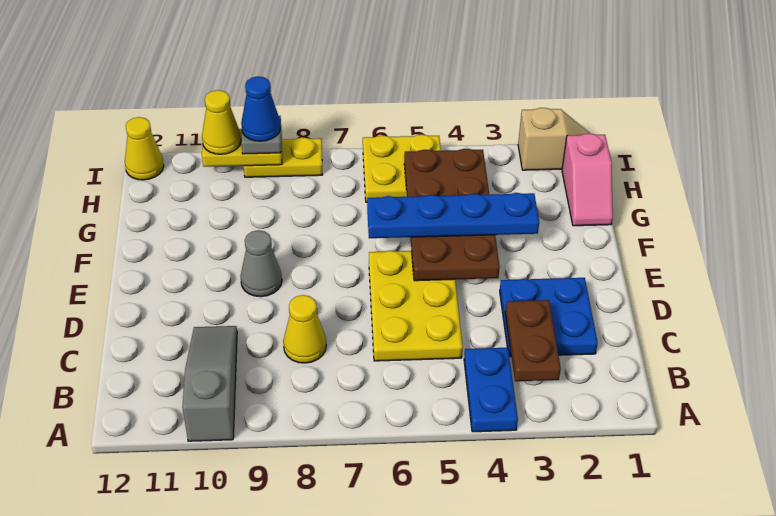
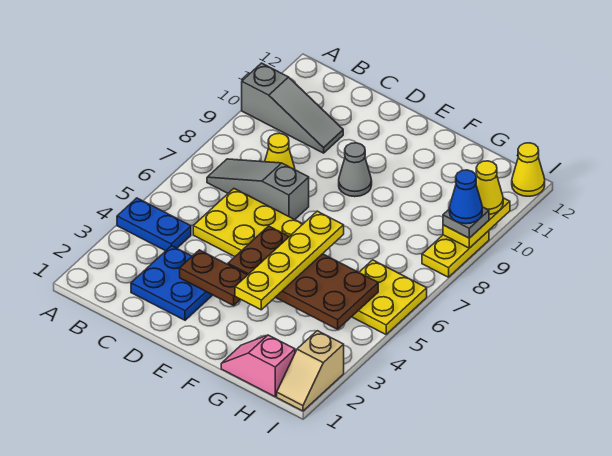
brown plate B3:C3 level 2 -> brown plate D3:E3 level 2
none -> grey slope B7:D7 level 1 top D
blue plate F3:F6 level 3 -> yellow plate F3:F6 level 3

